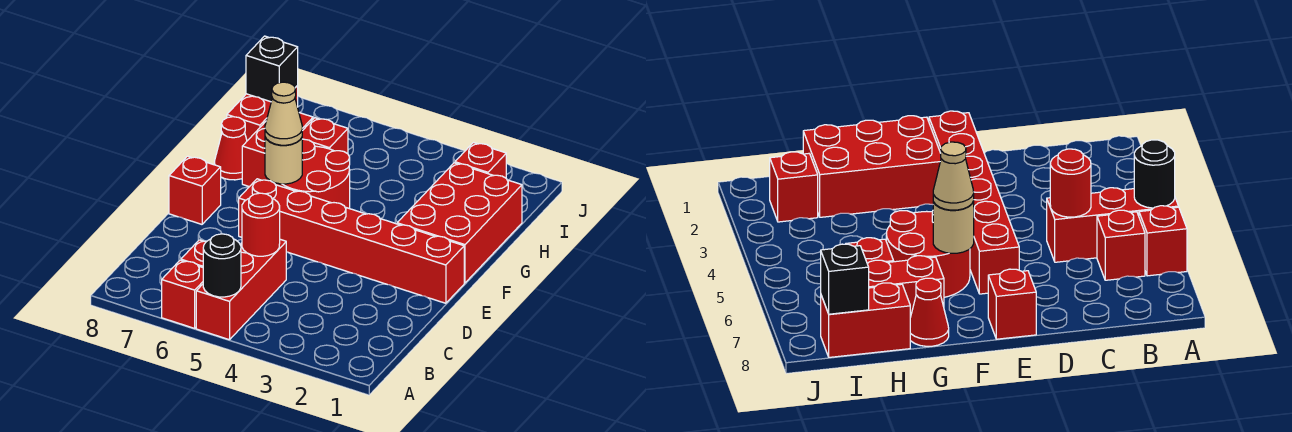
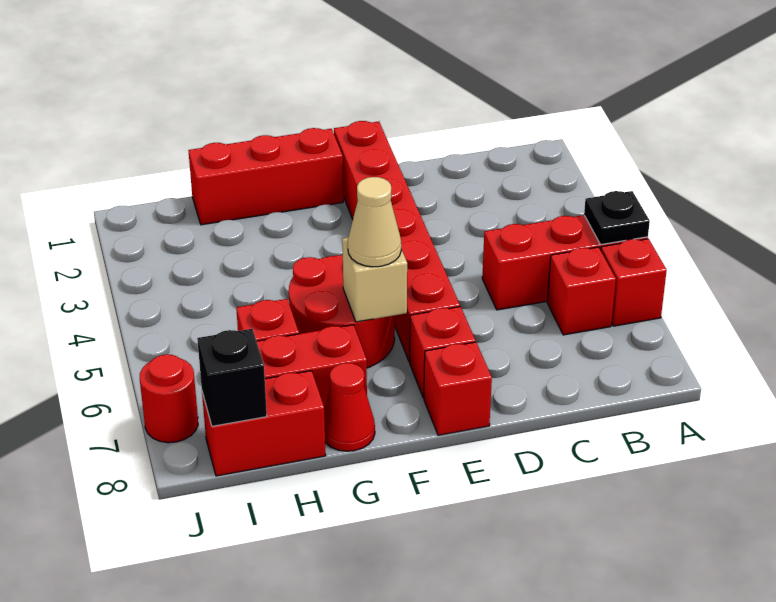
black round brick A5 level 2 -> black plate A5 level 2
red round brick C5 level 2 -> red round brick J7 level 1
red brick F1:H2 level 1 -> red brick F1:H1 level 1
tan round brick F6 level 2 -> tan brick F6 level 2
red brick I2 level 1 -> red brick E7 level 1

